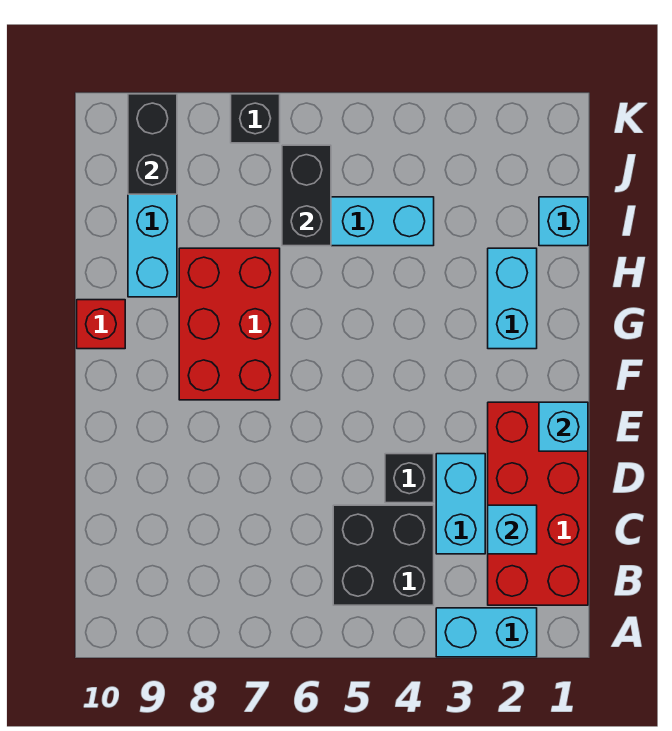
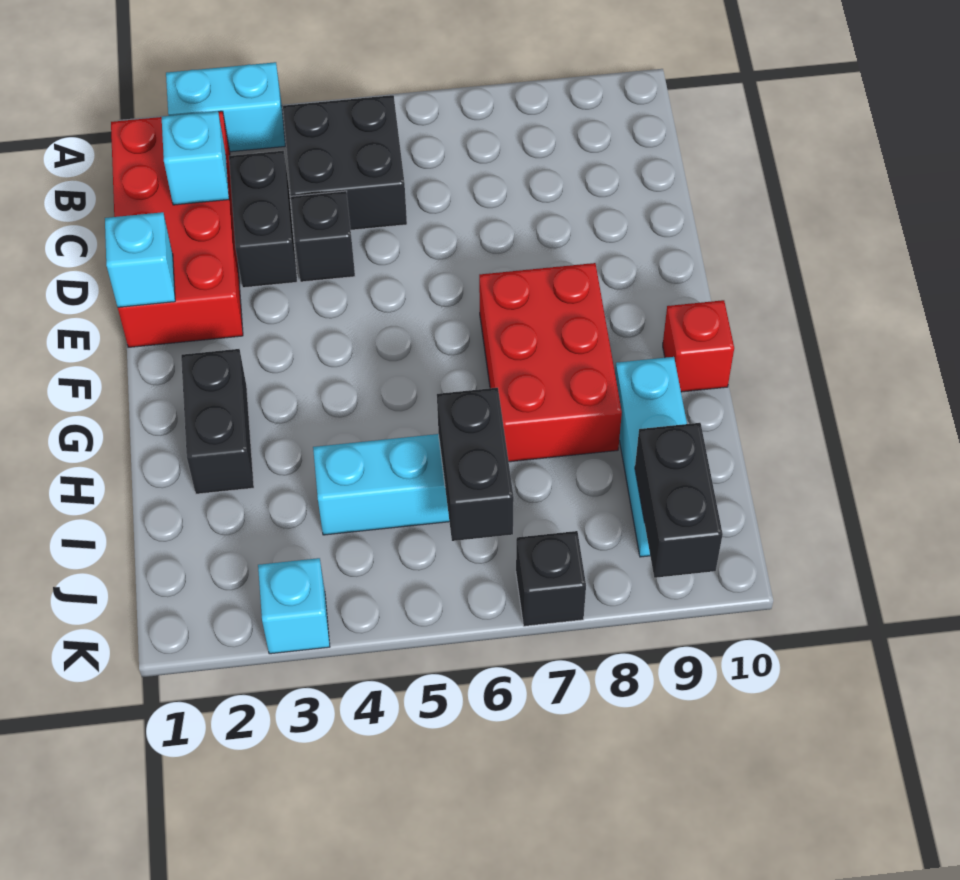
cyan brick C3:D3 level 1 -> black brick C3:D3 level 1
cyan brick G2:H2 level 1 -> black brick G2:H2 level 1
cyan brick I1 level 1 -> cyan brick K3 level 1

